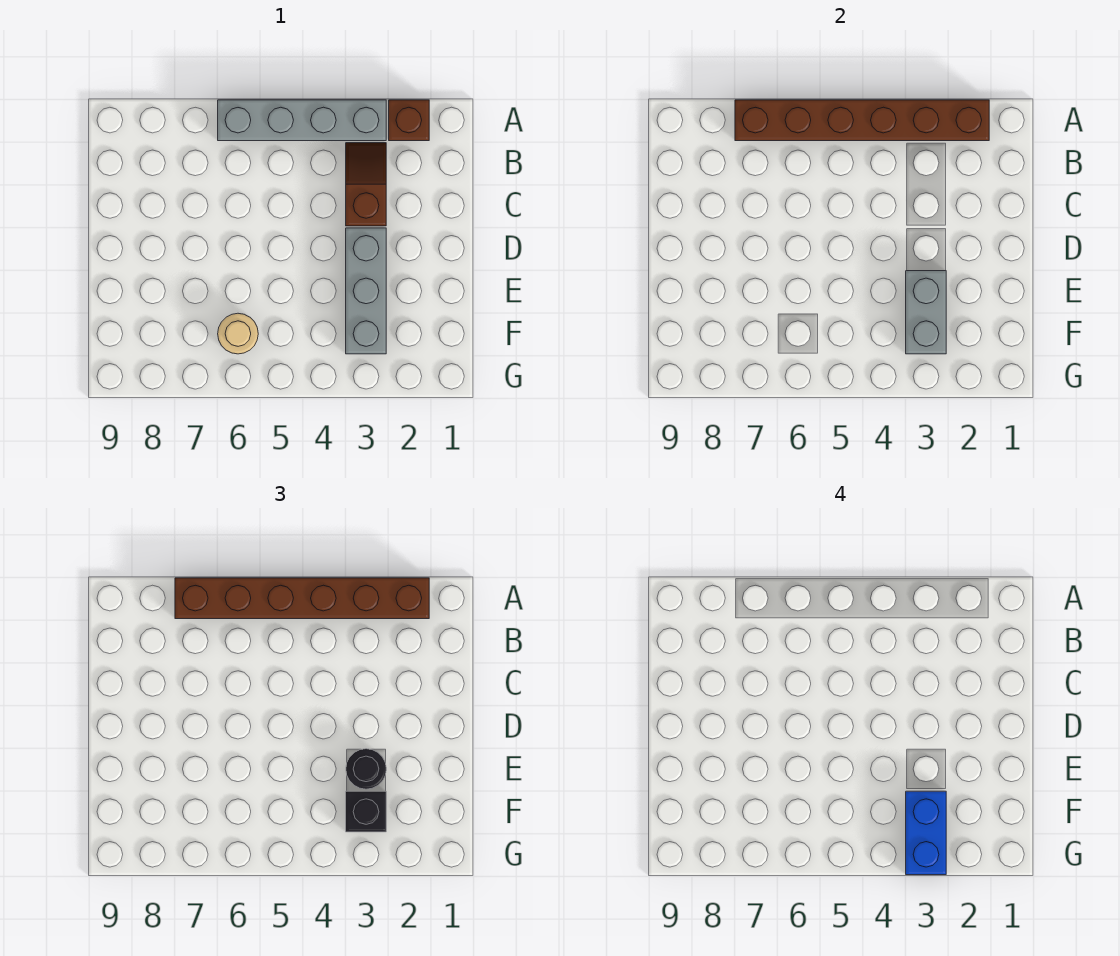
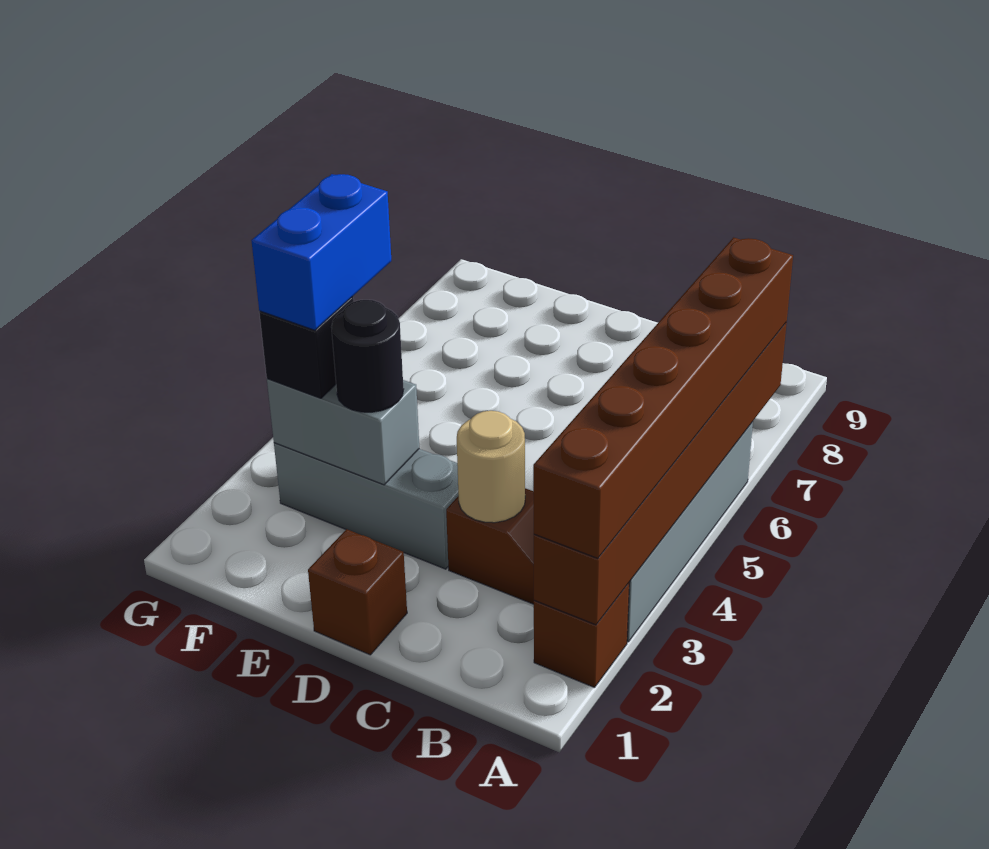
none -> brown brick D1 level 1
blue brick F3:G3 level 4 -> blue brick F3:F4 level 4
tan round brick F6 level 1 -> tan round brick C3 level 2

